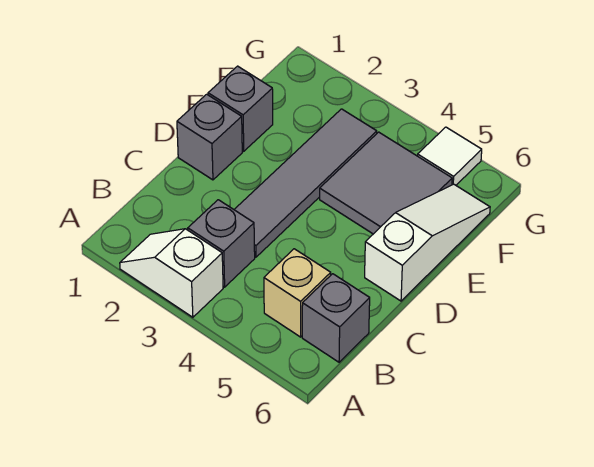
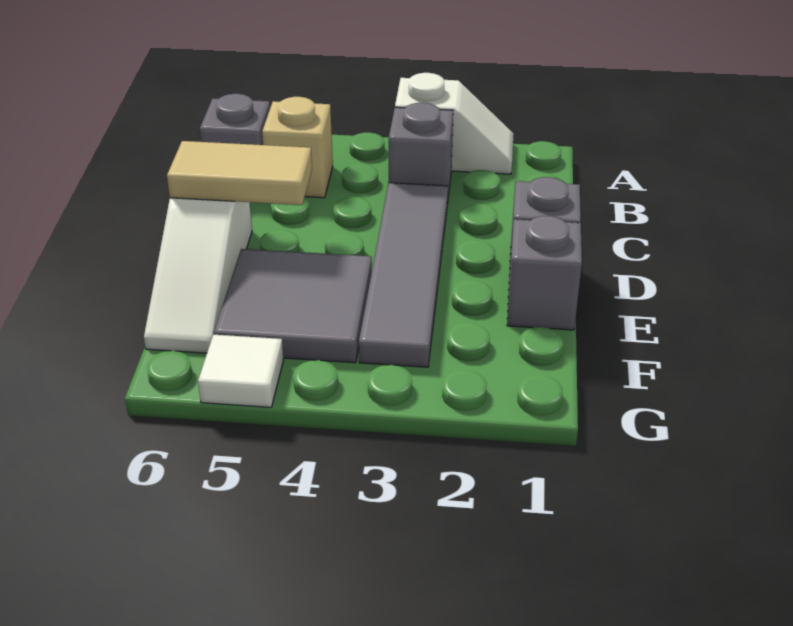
none -> tan tile D5:D6 level 2

